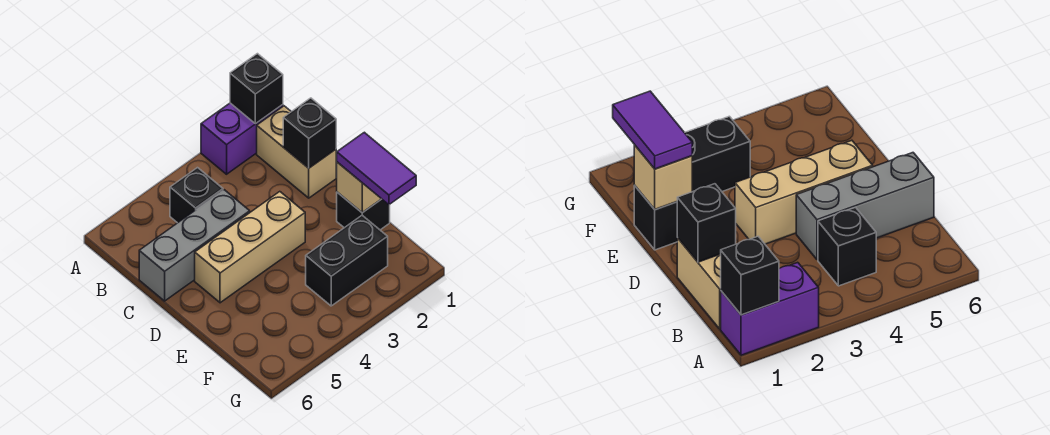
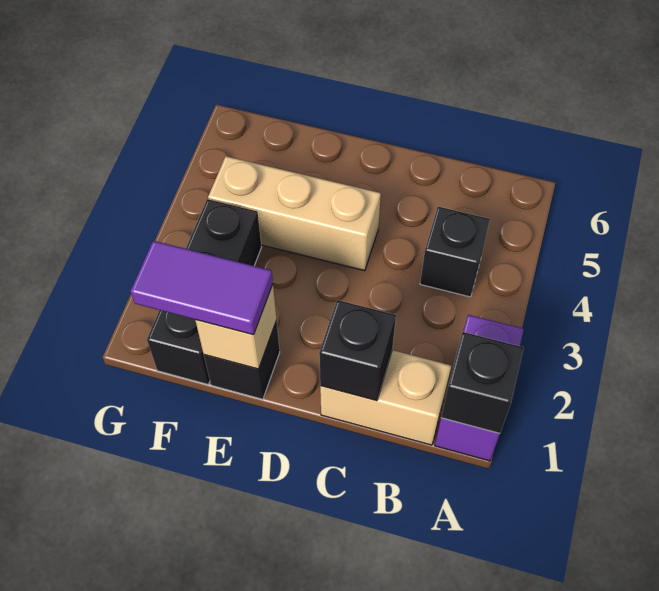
grey brick C4:C6 level 1 -> none
tan brick D3:D5 level 1 -> tan brick D4:F4 level 1
black brick F2:F3 level 1 -> black brick F1:F3 level 1

